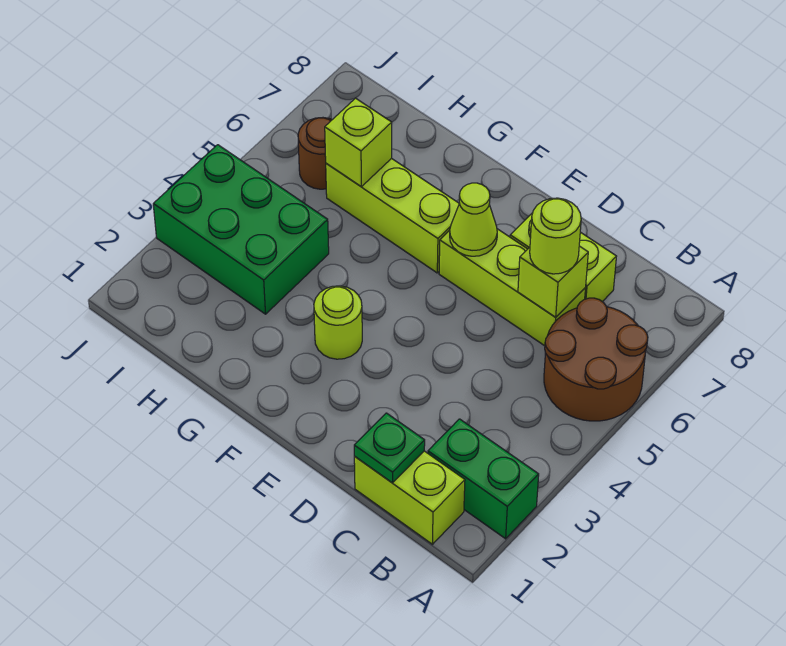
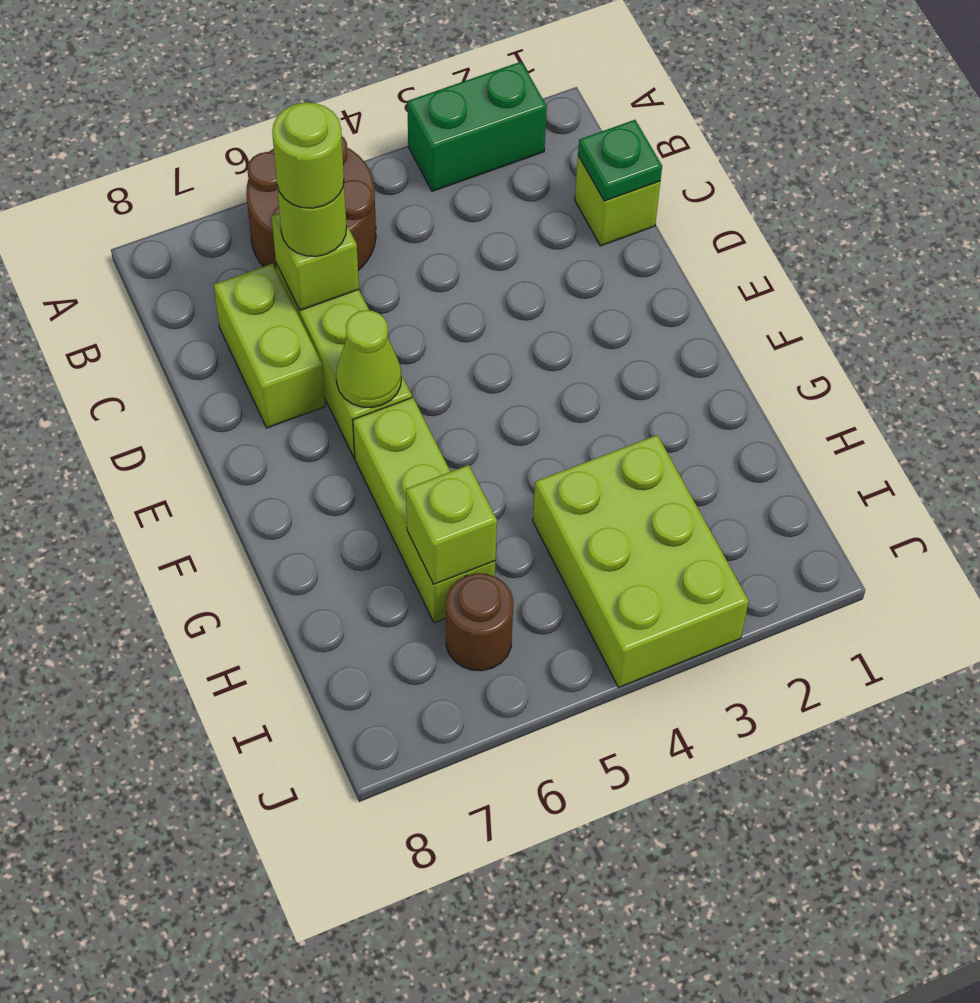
green brick A2:B2 level 1 -> green brick A2:A3 level 1
lime brick B1:C1 level 1 -> lime brick C1 level 1
lime round brick F3 level 1 -> lime round brick C6 level 4
green brick H3:J4 level 1 -> lime brick H3:J4 level 1

